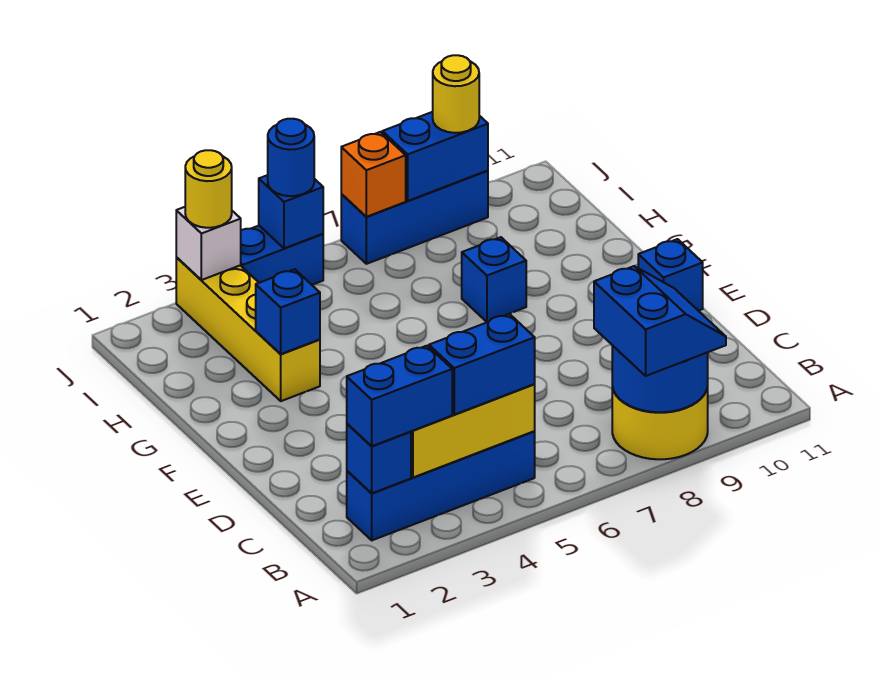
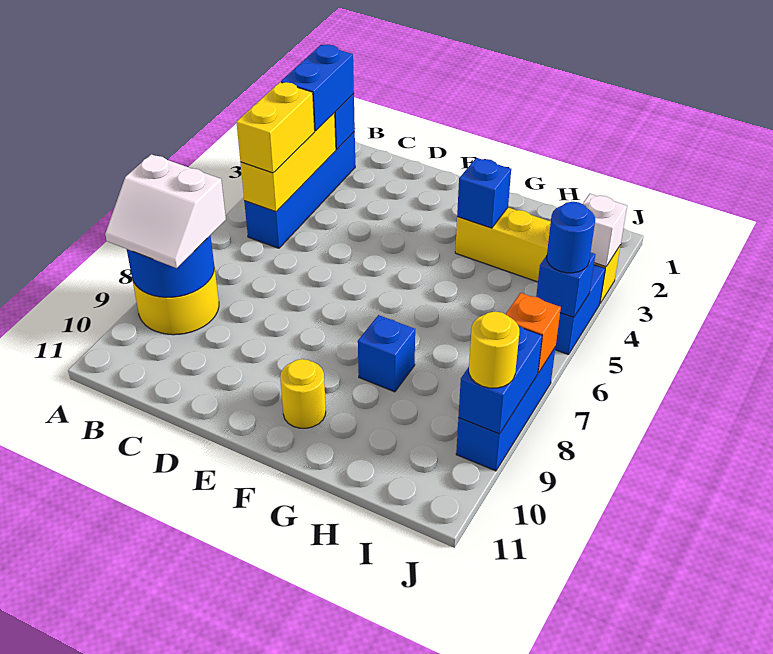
blue slope A8:B9 level 3 top 8 -> white slope A8:B9 level 3 top 8
blue brick B4:B5 level 3 -> yellow brick B4:B5 level 3
blue brick E11 level 1 -> none
yellow round brick J3 level 3 -> yellow round brick F10 level 1

